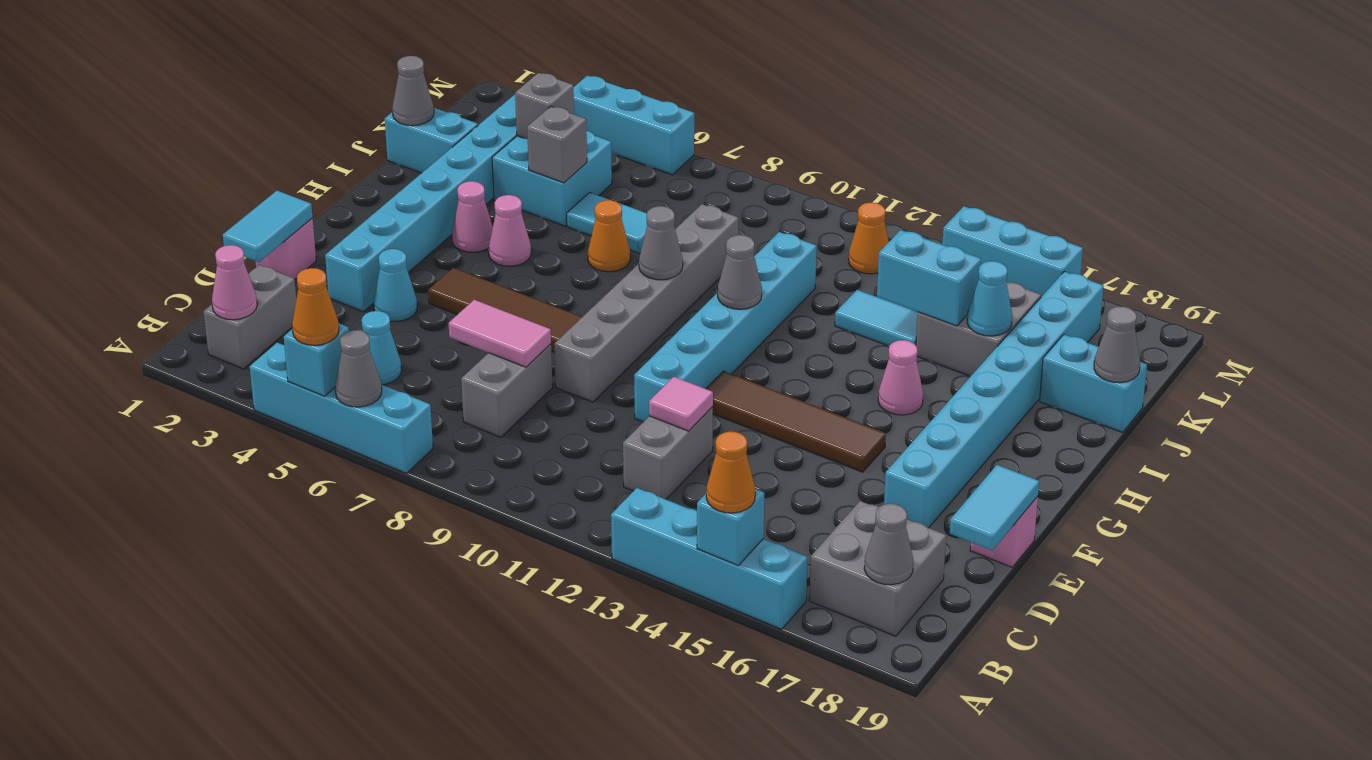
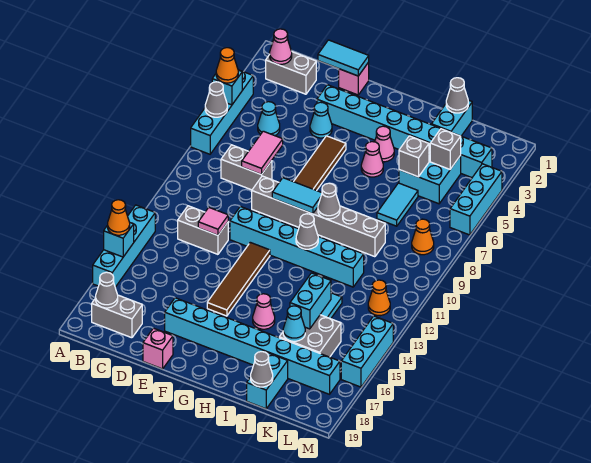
grey brick B17:C18 level 1 -> grey brick B18:C18 level 1
cyan tile D19:E19 level 2 -> cyan tile F9:G9 level 2
orange cone I7 level 1 -> orange cone L8 level 1

